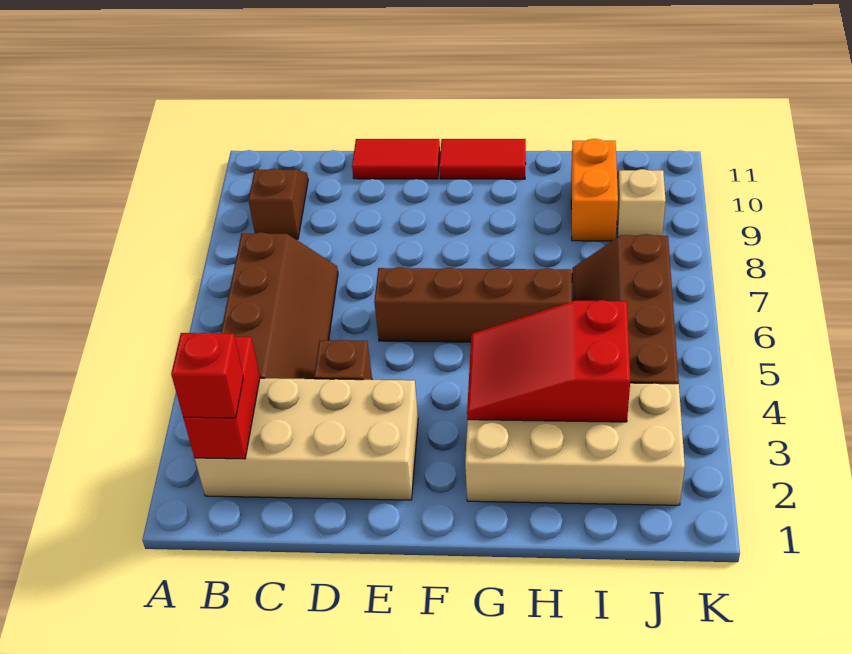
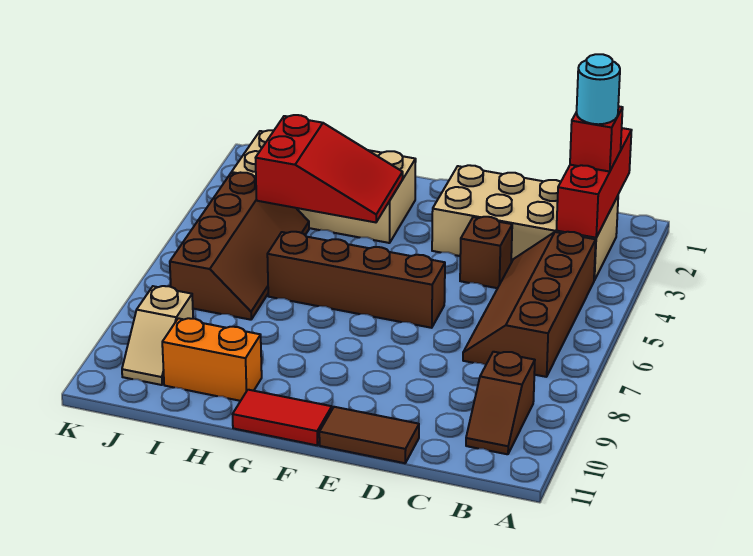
red brick B2:B3 level 2 -> red brick B1:B3 level 2
none -> cyan round brick B2 level 4
red tile D11:E11 level 1 -> brown tile D11:E11 level 1
orange brick I9:I10 level 1 -> orange brick H10:I10 level 1

